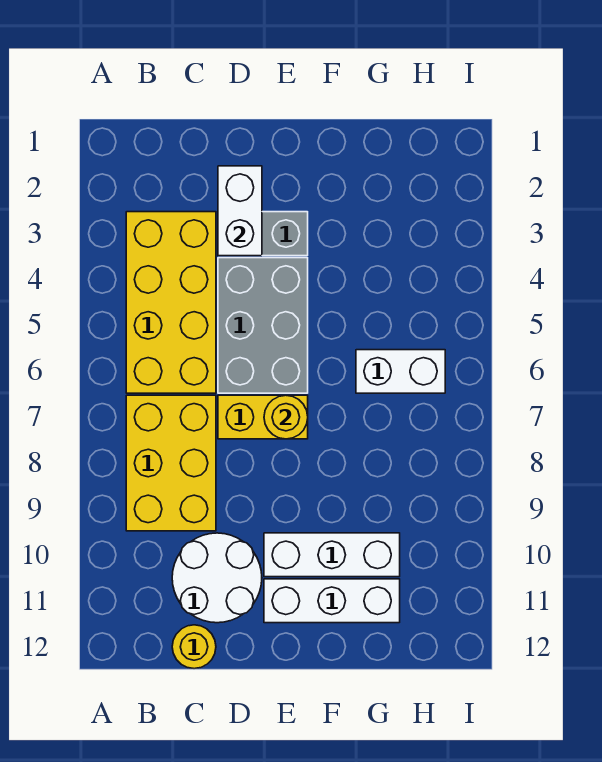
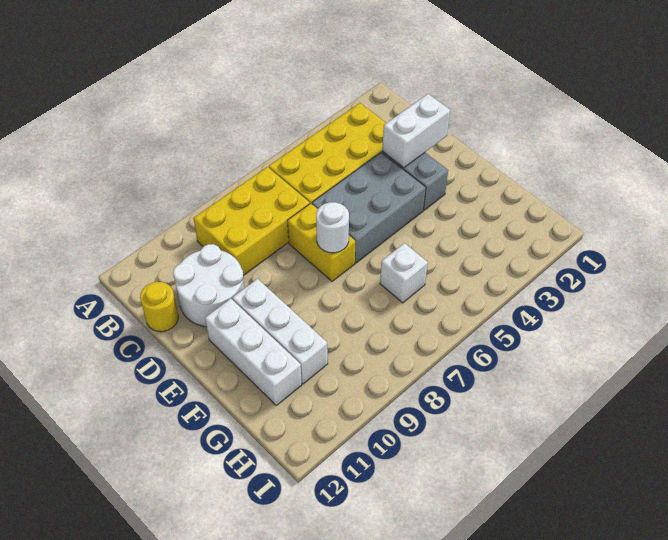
yellow round brick E7 level 2 -> white round brick E7 level 2
white brick G6:H6 level 1 -> white brick G6 level 1

